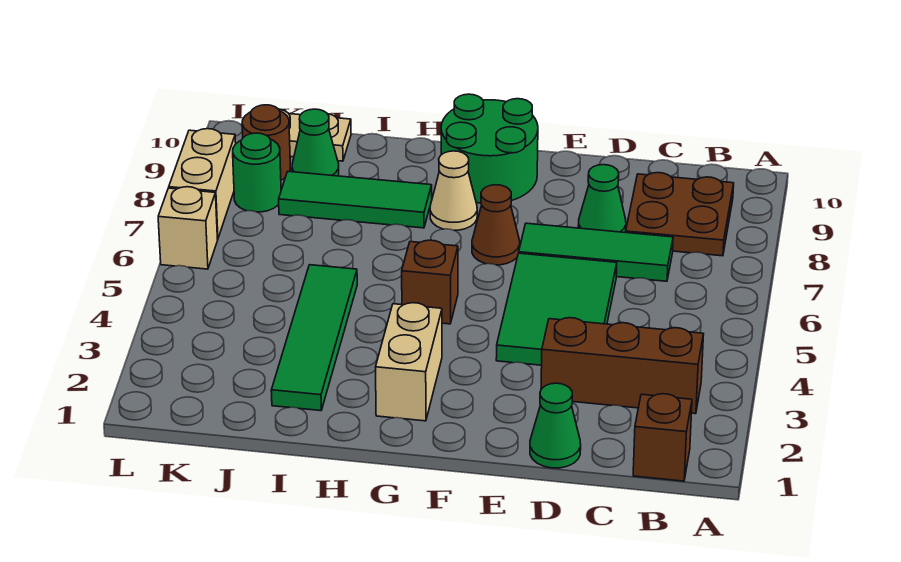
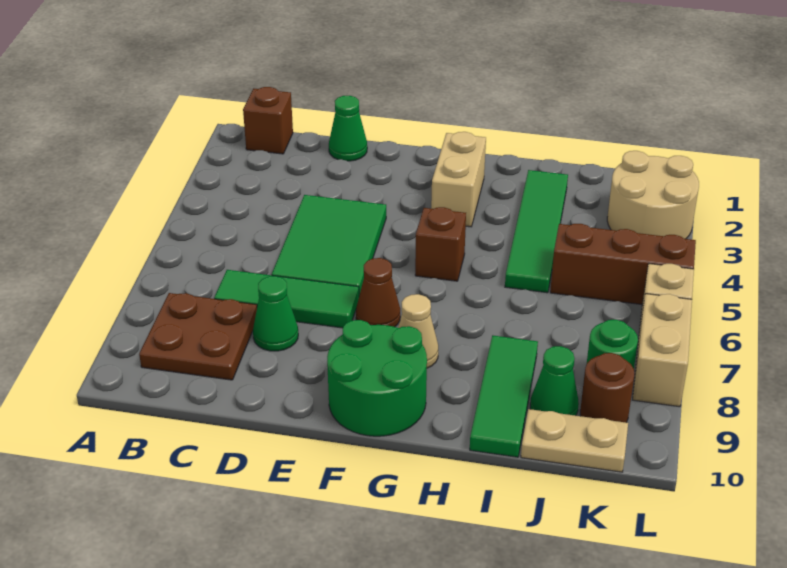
brown brick B3:D3 level 1 -> brown brick J5:L5 level 1
green tile H8:J8 level 1 -> green tile I8:I10 level 1
none -> tan round brick K2:L3 level 1

